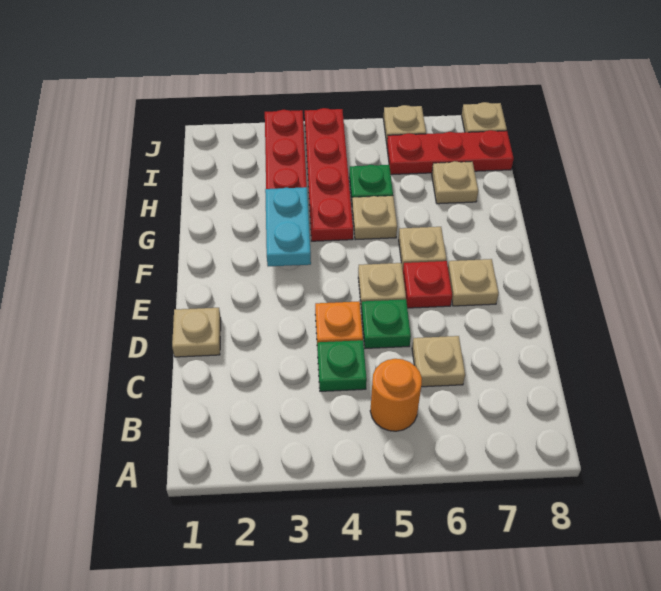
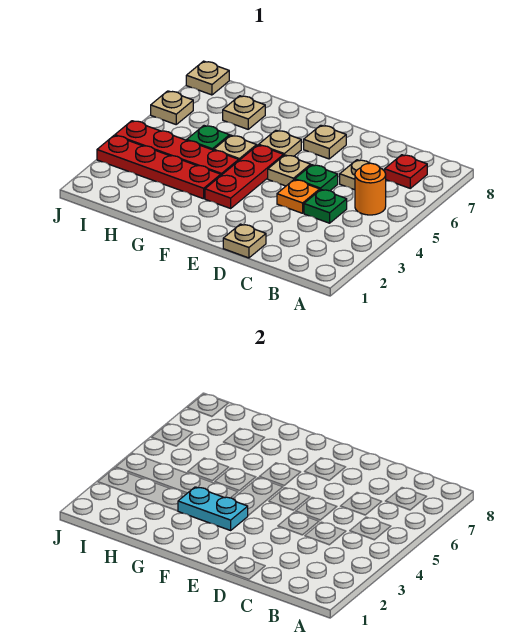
red plate E6 level 1 -> red plate B7 level 1
red plate I6:I8 level 1 -> red plate F3:F5 level 1

